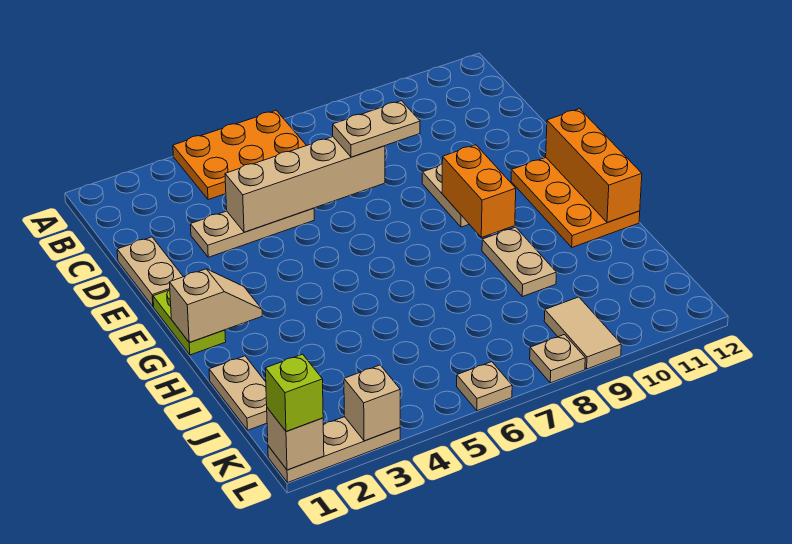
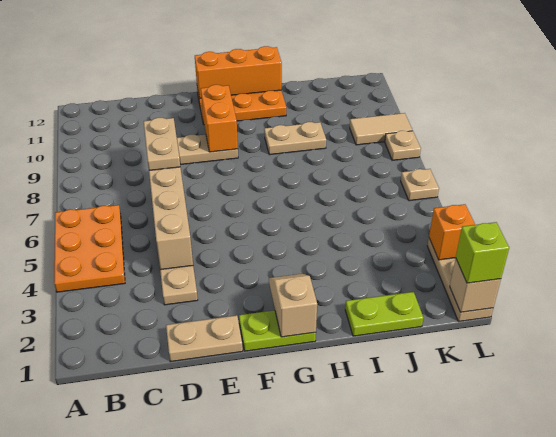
orange brick F9:G9 level 2 -> orange brick F9:F10 level 2
tan plate I1:J1 level 1 -> lime plate I1:J1 level 1
tan brick L3 level 2 -> orange brick L3 level 2

